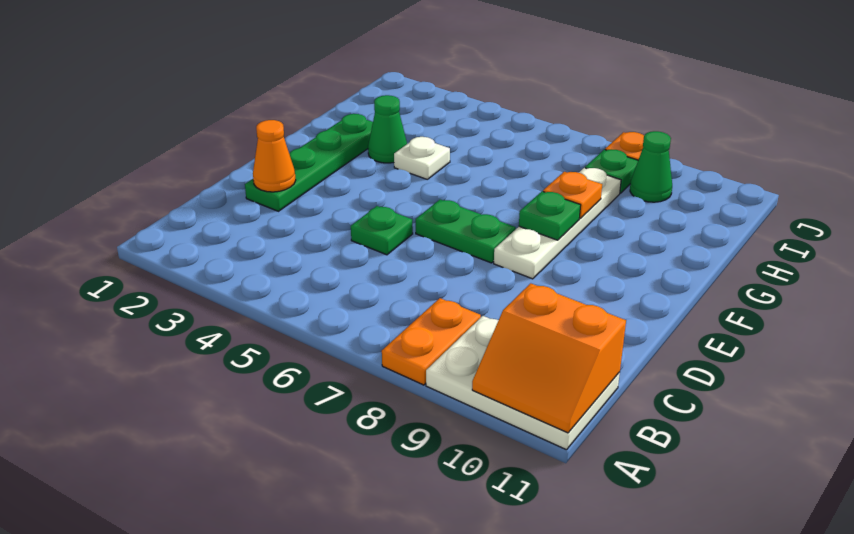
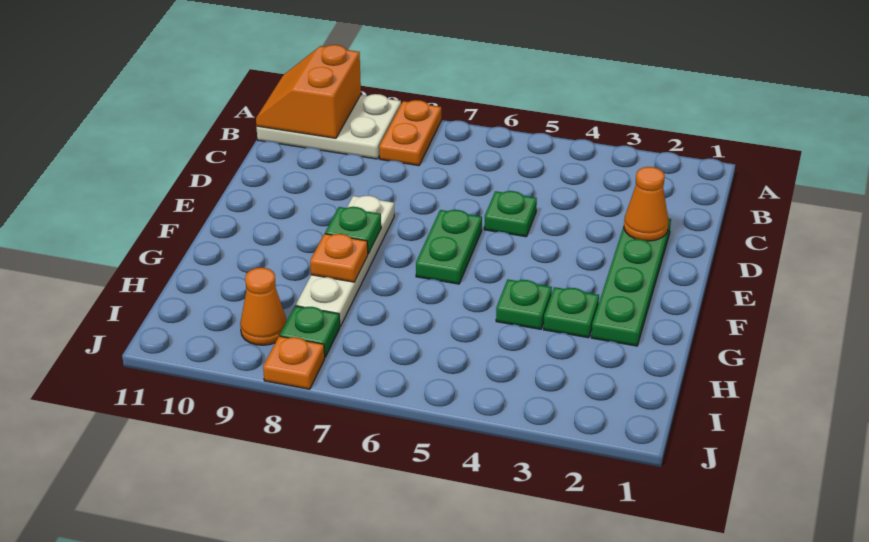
orange slope A10:B11 level 2 top B -> orange slope A10:B11 level 2 top 10
green plate E6:E7 level 1 -> green plate E6:F6 level 1
green cone G3 level 1 -> green plate G3 level 1
white plate G4 level 1 -> green plate G4 level 1
green cone I9 level 1 -> orange cone I9 level 1

